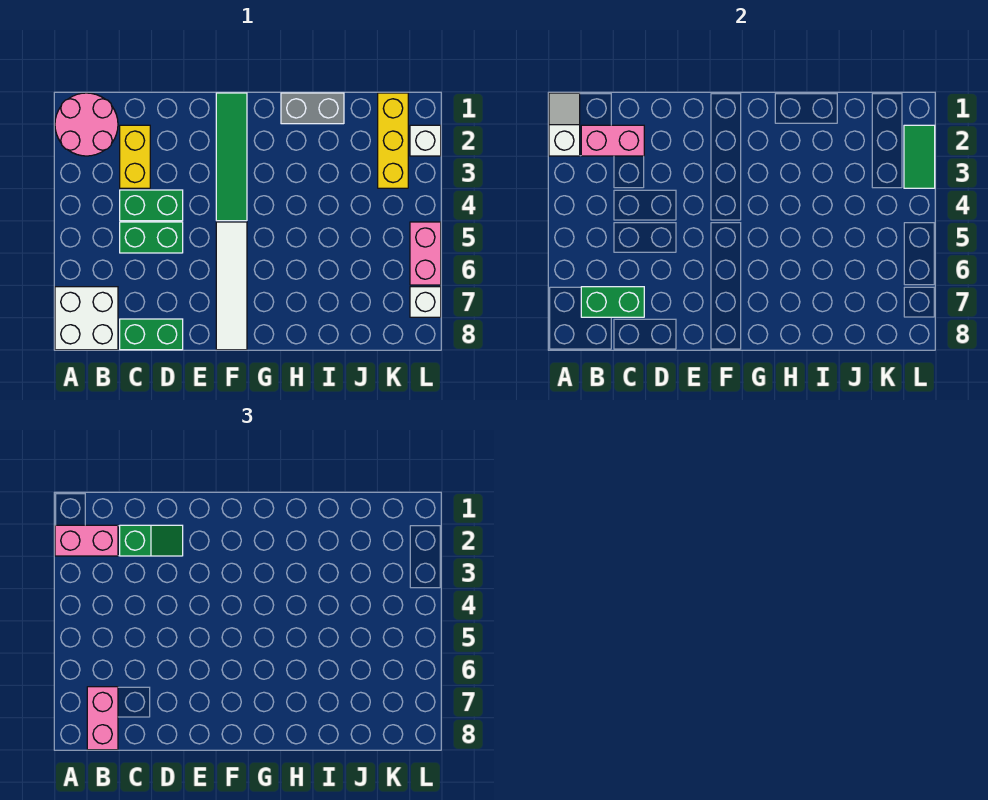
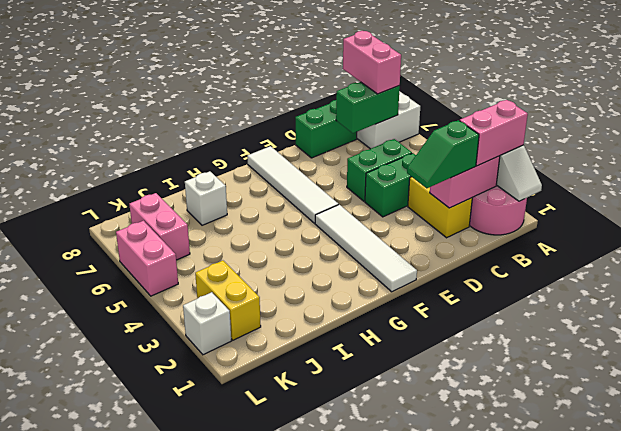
green tile F1:F4 level 1 -> white tile F1:F4 level 1
grey brick H1:I1 level 1 -> none
yellow brick K1:K3 level 1 -> yellow brick K2:K3 level 1
none -> pink brick K6:K7 level 1
green tile L2:L3 level 2 -> none
white brick L7 level 1 -> white brick I7 level 1

